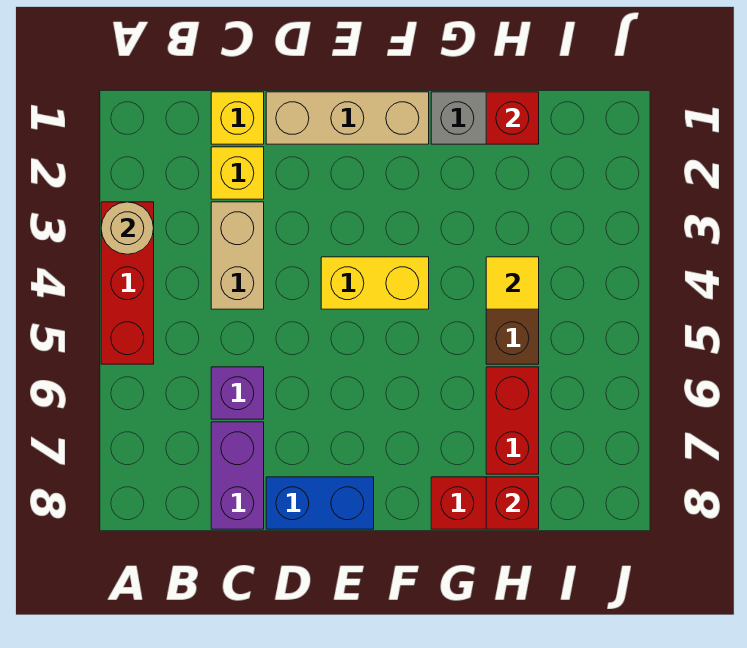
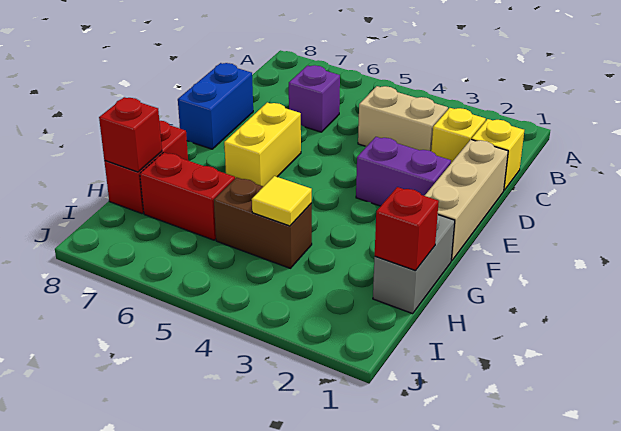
red brick A3:A5 level 1 -> none
tan round brick A3 level 2 -> none
purple brick C7:C8 level 1 -> purple brick E2:E3 level 1
yellow brick E4:F4 level 1 -> yellow brick E6:F6 level 1

